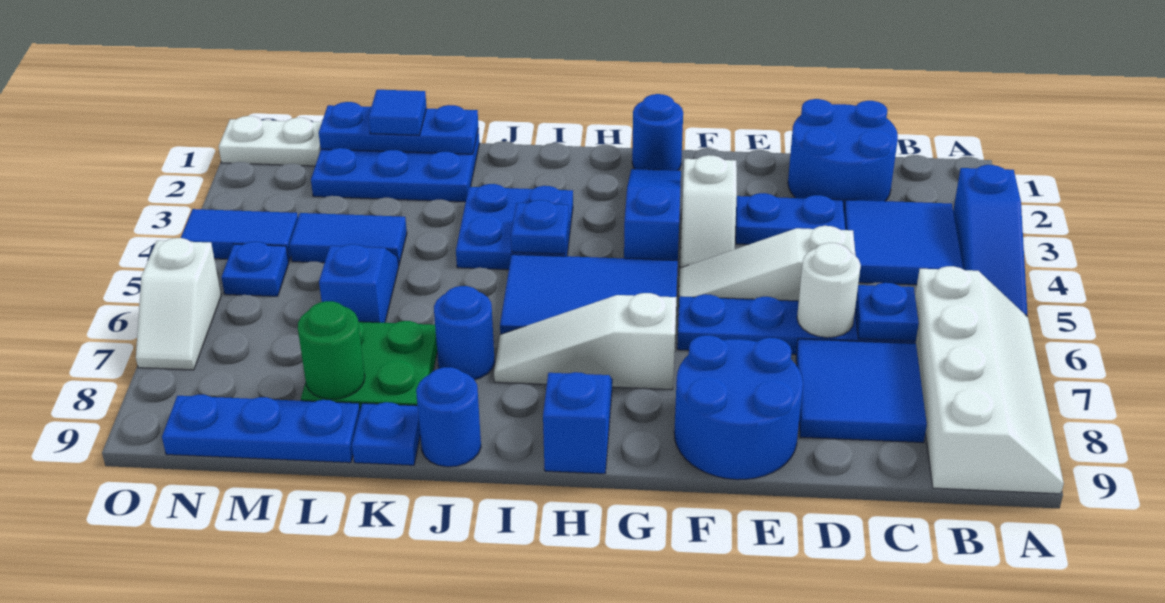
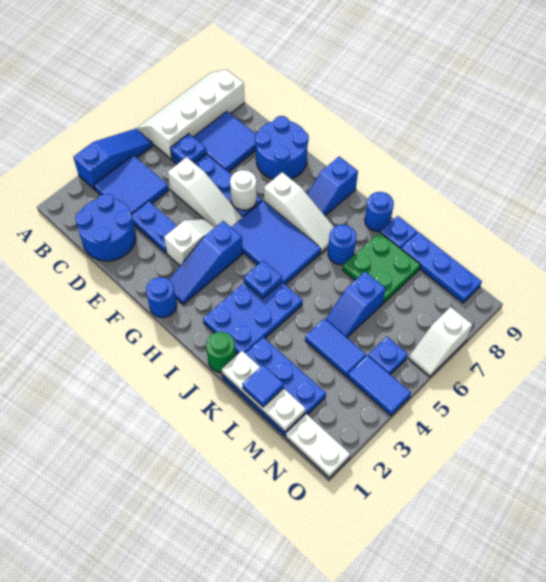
white round brick D6 level 2 -> white round brick F6 level 2
blue plate I3:J4 level 1 -> blue plate I2:J4 level 1
blue plate K1:M1 level 2 -> white plate K1:M1 level 2
green round brick L8 level 2 -> green round brick J1 level 1
white slope O6:O7 level 1 top 6 -> white slope O6:O7 level 1 top 7

